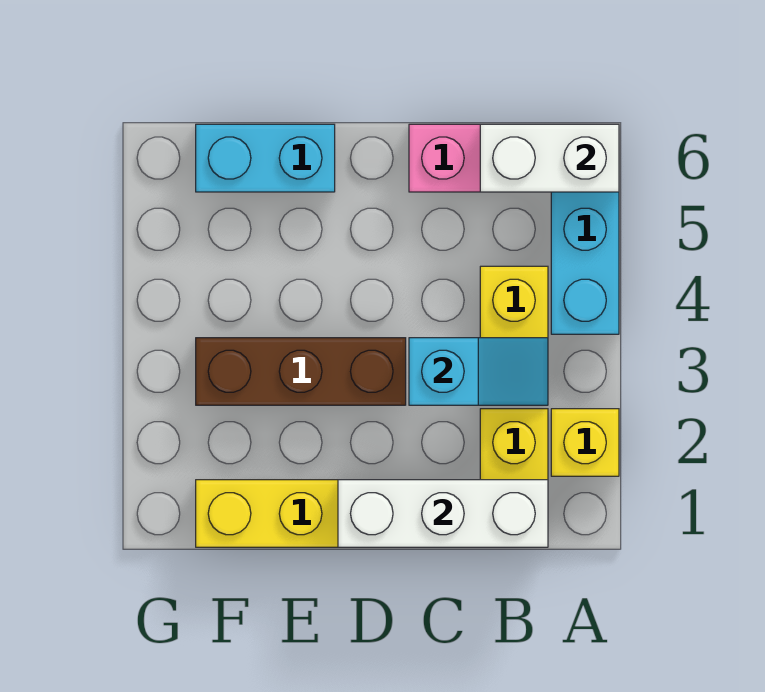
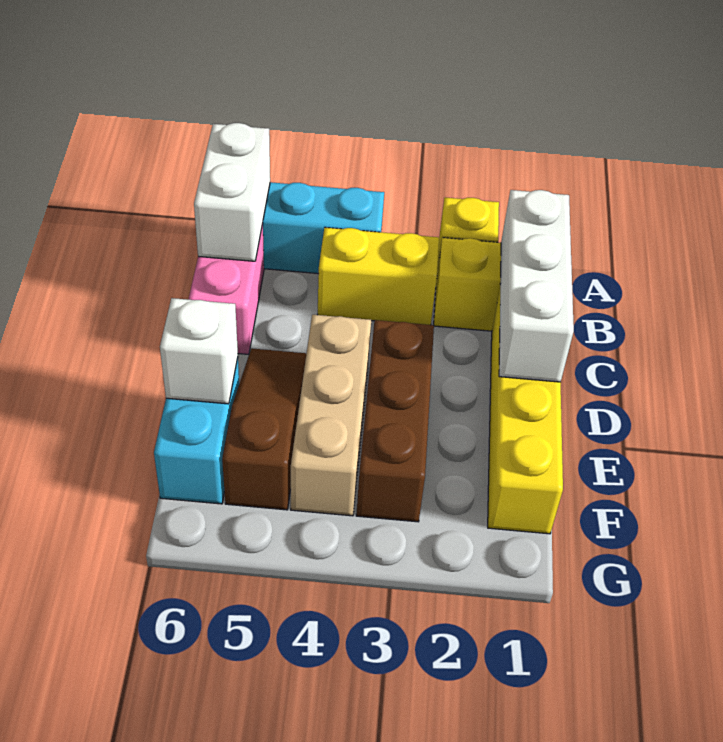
cyan slope B3:C3 level 2 top C -> none
none -> tan brick D4:F4 level 1
none -> brown slope D5:F5 level 1 top F
none -> white brick E6 level 2

